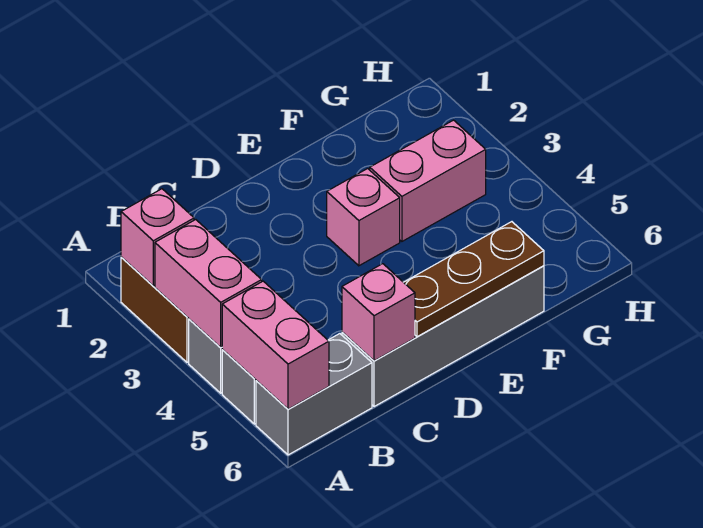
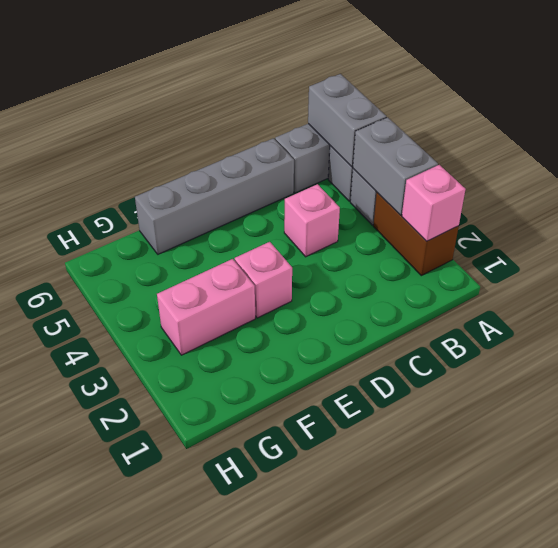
pink brick A3:A4 level 2 -> grey brick A3:A4 level 2
pink brick A5:A6 level 2 -> grey brick A5:A6 level 2
pink brick C6 level 2 -> pink brick C4 level 1
brown plate D6:F6 level 2 -> none

